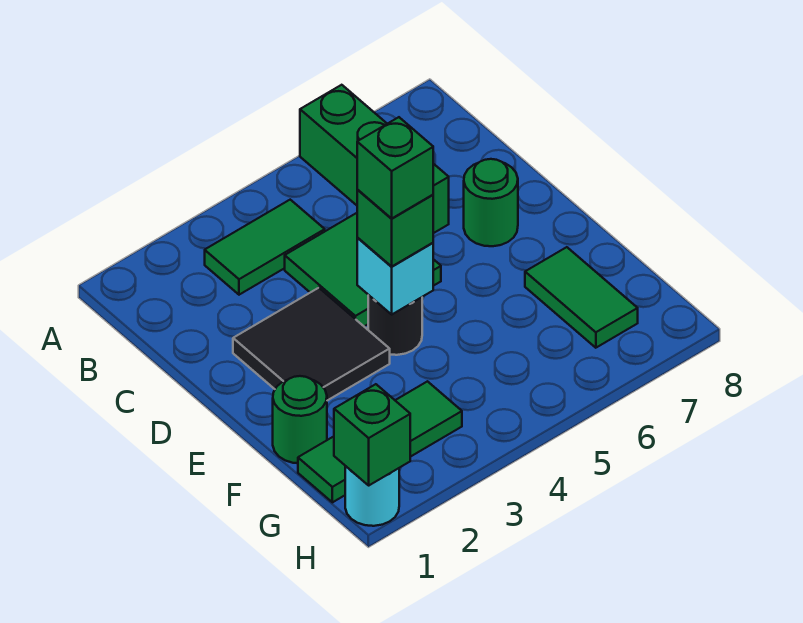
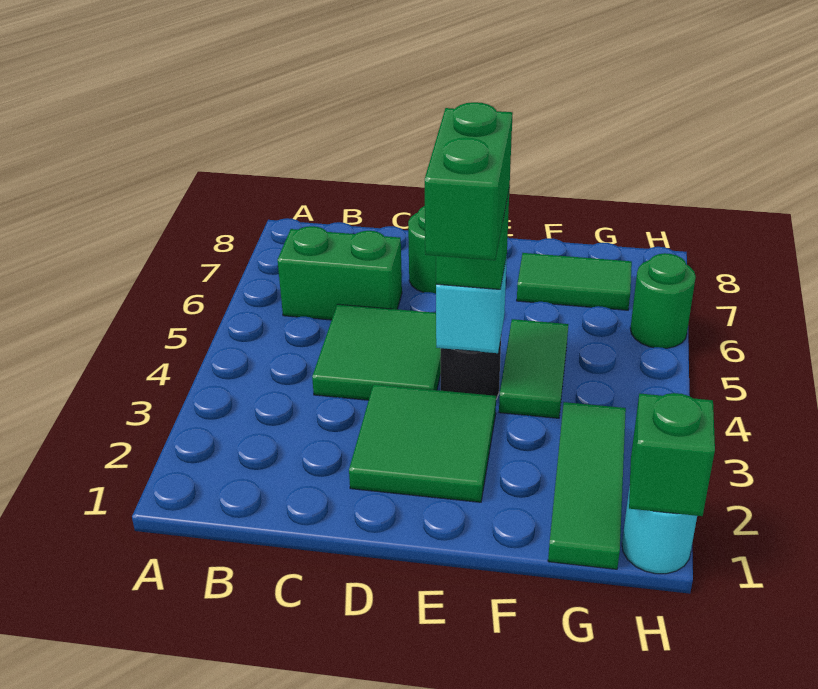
green brick A6:C6 level 1 -> green brick B6:C6 level 1
green tile B3:B4 level 1 -> green tile F4:F5 level 1
black tile D2:E3 level 1 -> green tile D2:E3 level 1
green brick E4 level 4 -> green brick E3:E4 level 4
green round brick F1 level 1 -> green round brick H6 level 1

